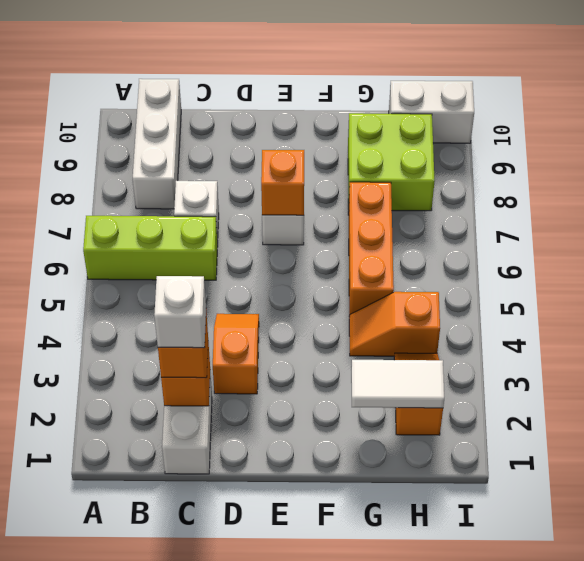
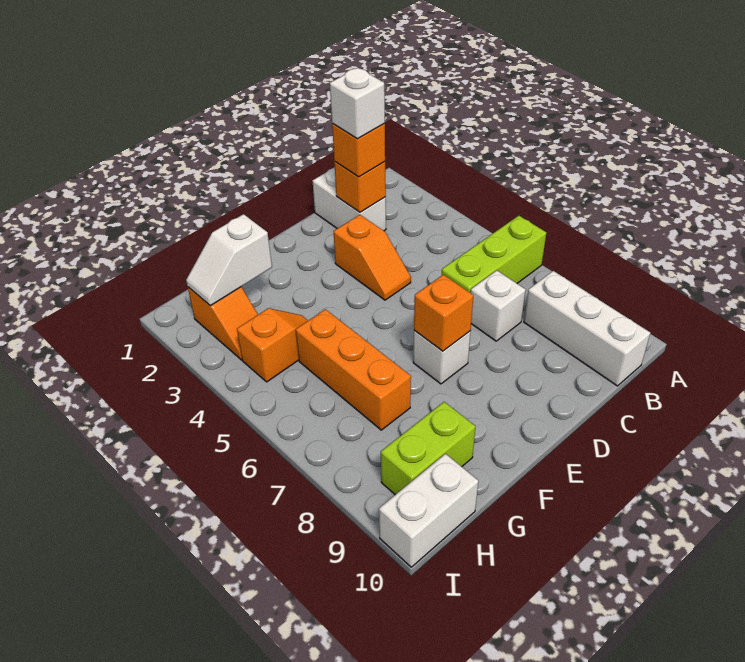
white tile G2:H2 level 2 -> white slope G2:H2 level 2 top G
lime brick G8:H9 level 1 -> lime brick G9:H9 level 1

